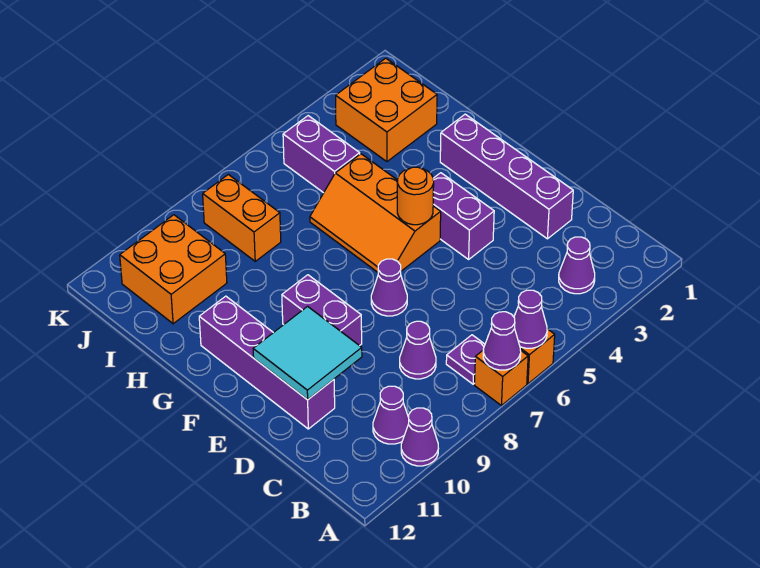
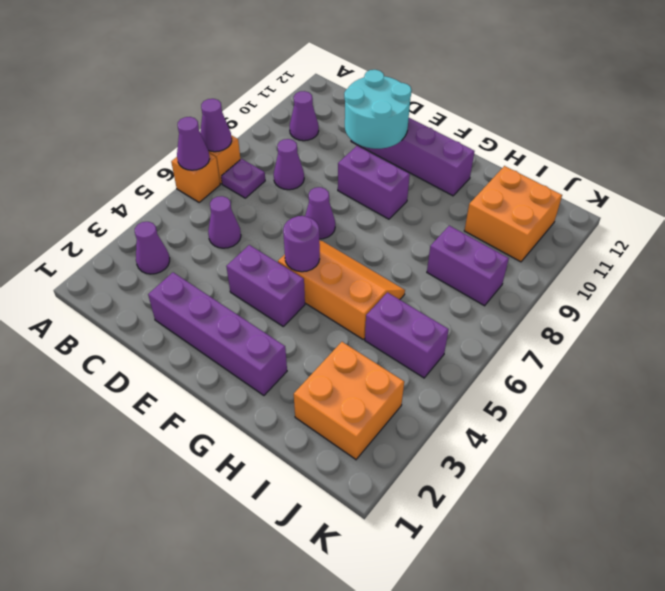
purple cone A10 level 1 -> purple cone C5 level 1
cyan tile D10:E11 level 2 -> cyan round brick D10:E11 level 2
orange round brick F5 level 2 -> purple round brick F5 level 2
orange brick I8:J8 level 1 -> purple brick I8:J8 level 1

